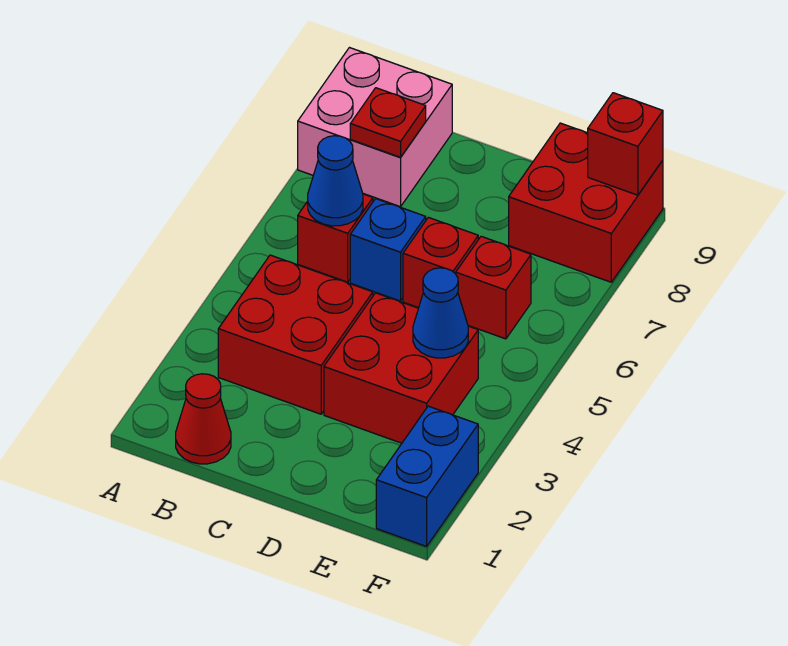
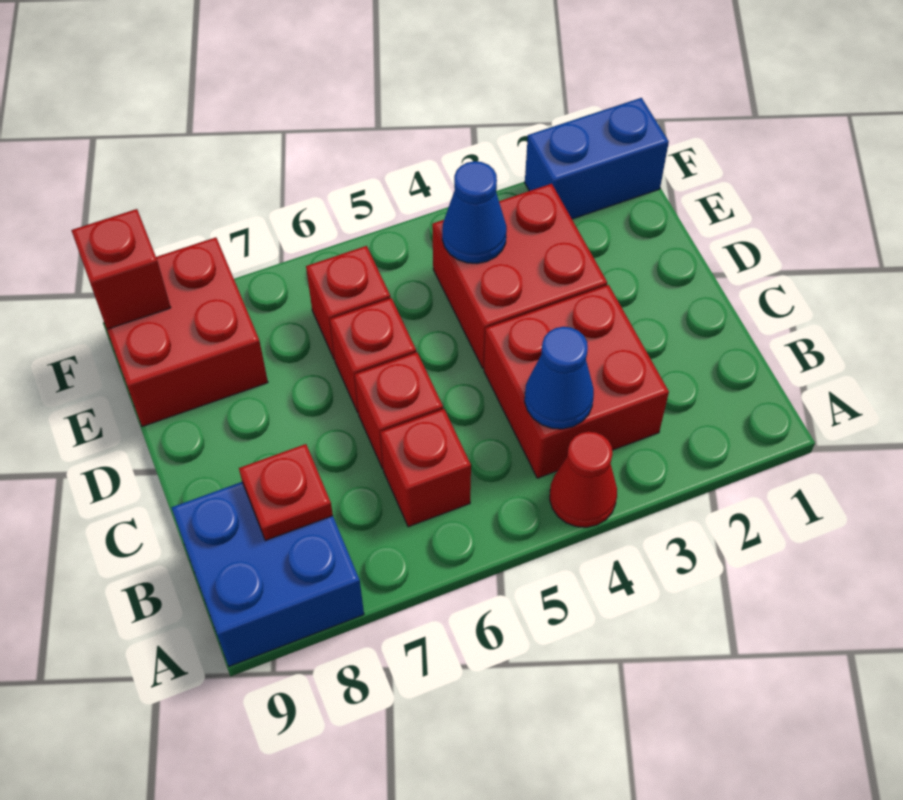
pink brick A8:B9 level 1 -> blue brick A8:B9 level 1
red cone B1 level 1 -> red cone A4 level 1
blue cone B6 level 2 -> blue cone B4 level 2
blue brick C6 level 1 -> red brick C6 level 1

